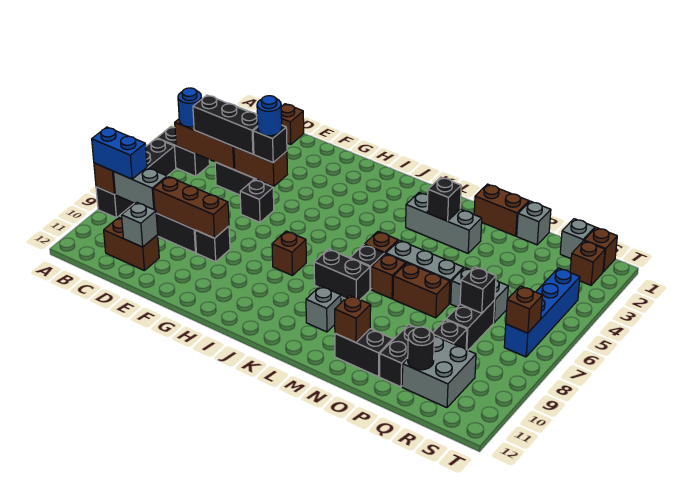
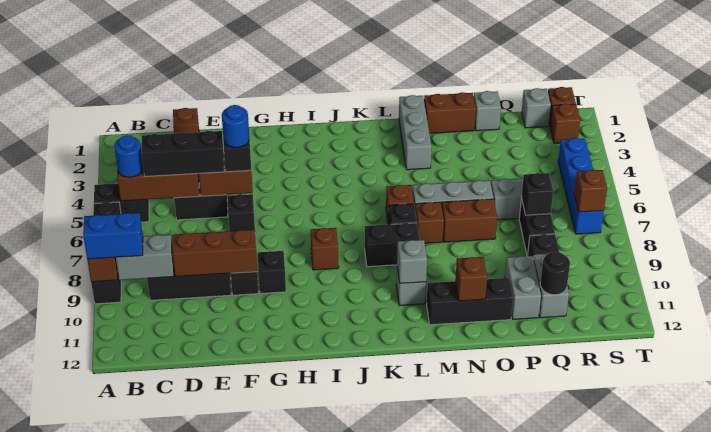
brown brick C11:D11 level 1 -> none
grey brick D11 level 2 -> grey brick L10 level 2
grey brick L3:N3 level 1 -> grey brick M1:M3 level 1
black brick M3 level 2 -> black brick G9 level 1
black brick N11:O11 level 1 -> black brick M11:O11 level 1
black brick P10:P11 level 1 -> grey brick P10:P11 level 1
grey brick Q10:R11 level 1 -> grey brick Q10:Q11 level 1

